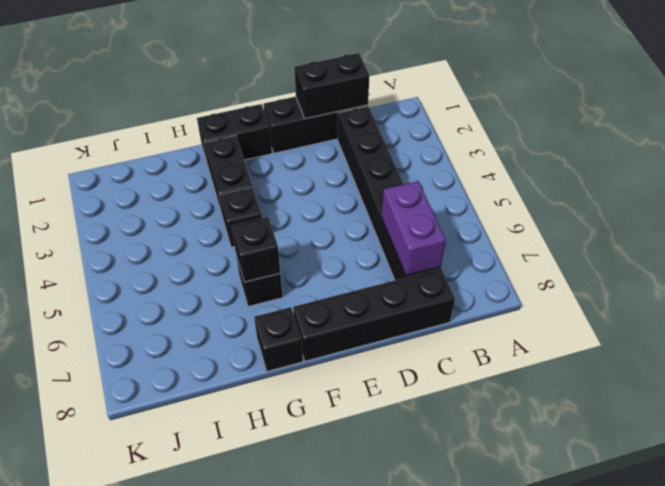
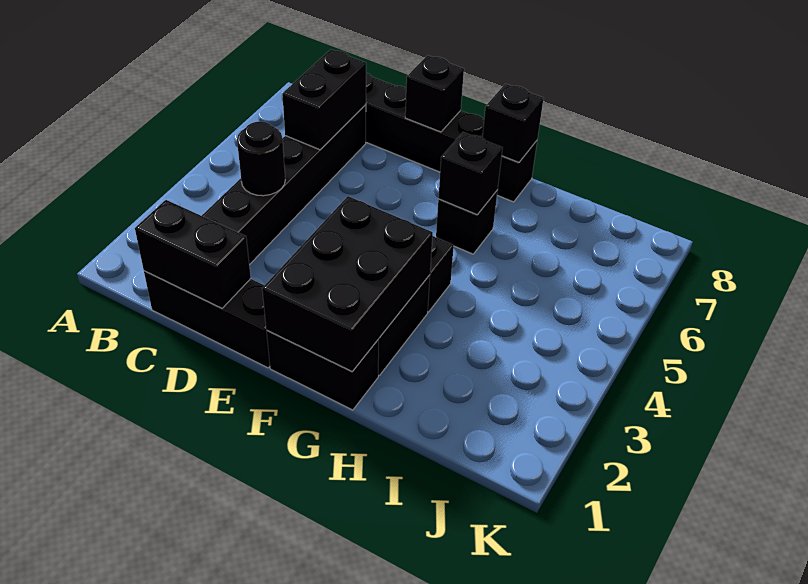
none -> black round brick C4 level 2
purple brick C6:C7 level 2 -> black brick C6:C7 level 2
none -> black brick E8 level 2
none -> black brick F1:G3 level 2
none -> black brick G8 level 2

